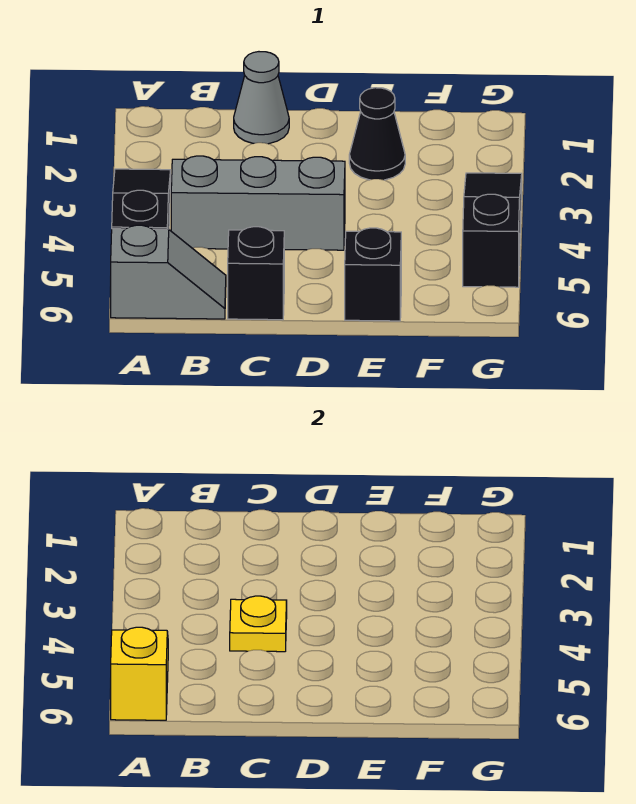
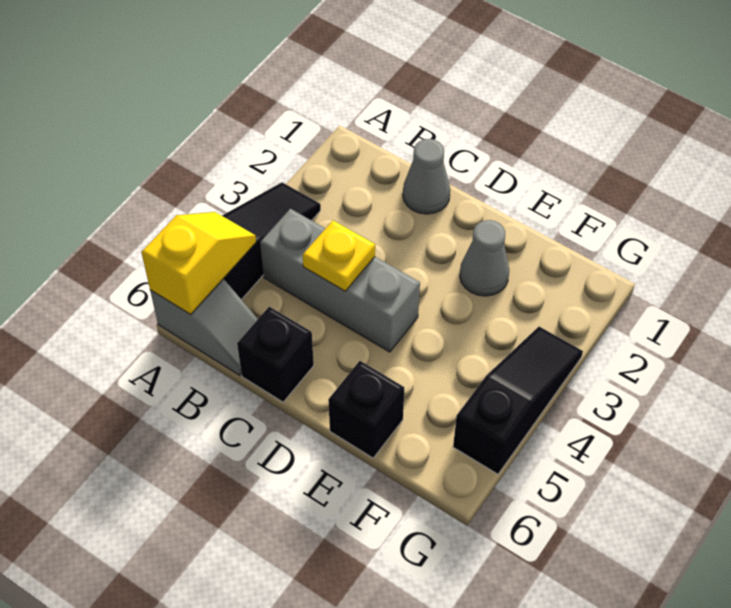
black cone E2 level 1 -> grey cone E2 level 1

